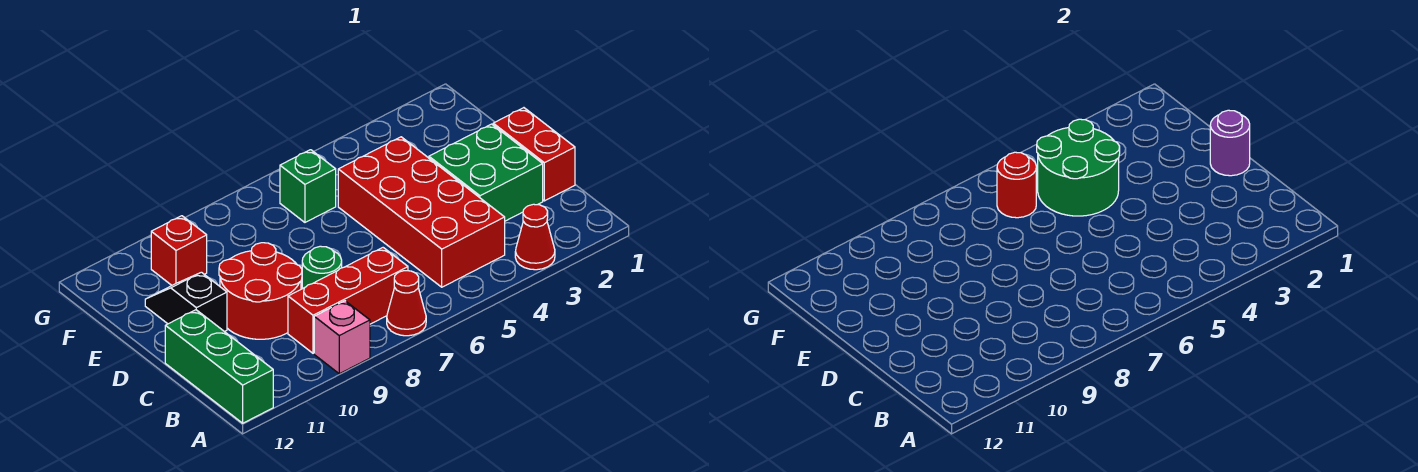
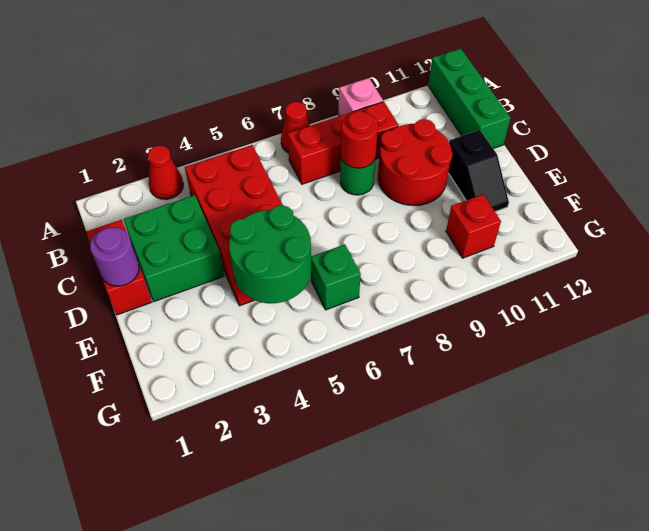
red round brick F6 level 2 -> red round brick C8 level 2

